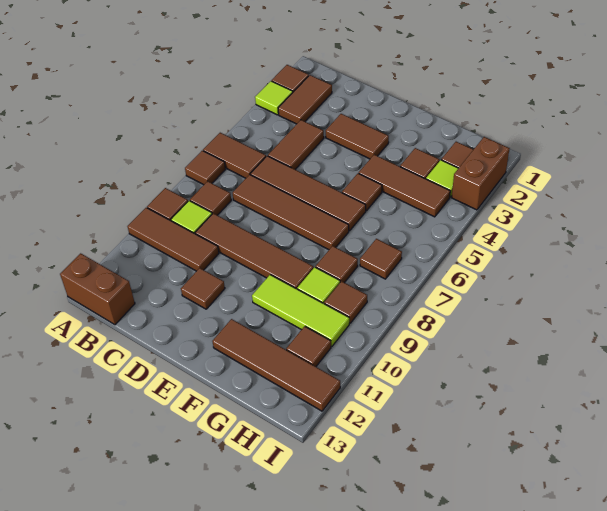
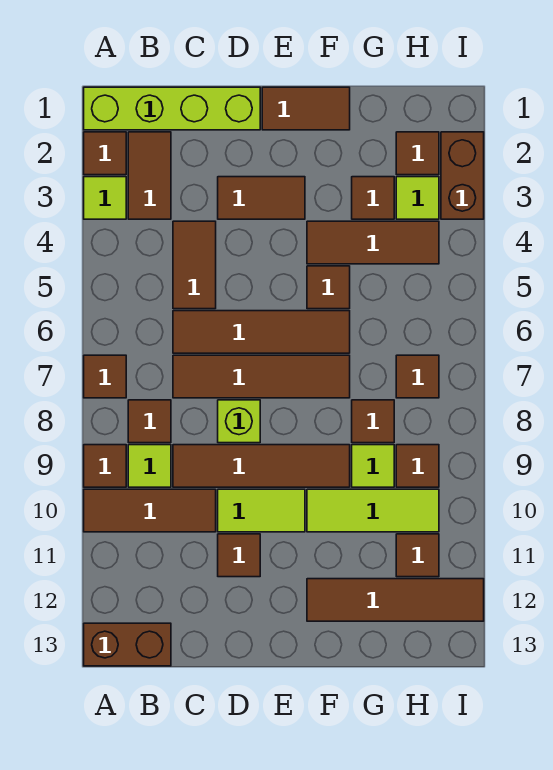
none -> lime brick A1:D1 level 1
brown tile A6:B6 level 1 -> brown tile E1:F1 level 1
none -> lime brick D8 level 1
none -> lime tile D10:E10 level 1

